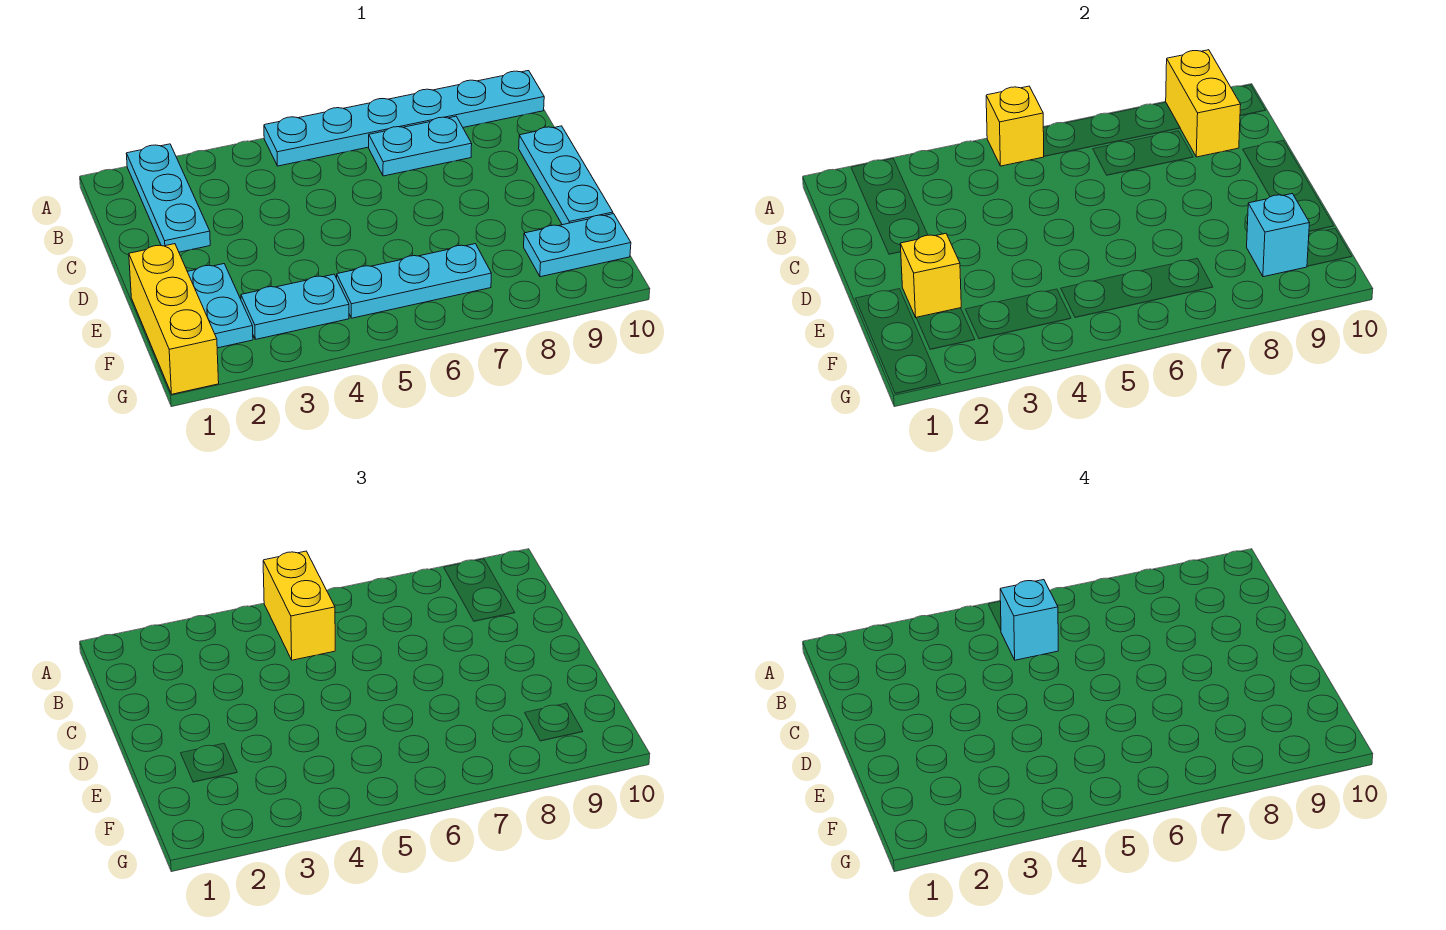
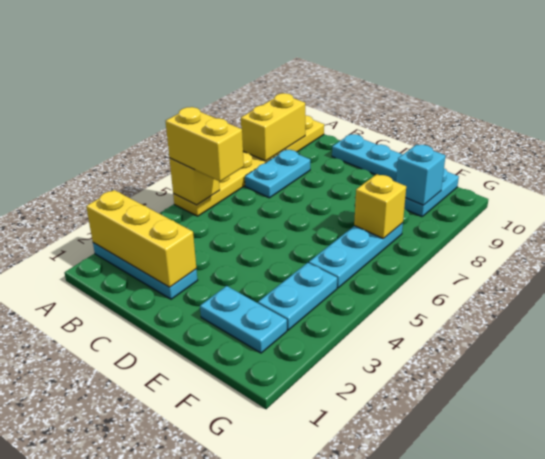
cyan plate A5:A10 level 1 -> yellow plate A5:A10 level 1
yellow brick A9:B9 level 2 -> yellow brick A8:A9 level 2
cyan brick B5 level 4 -> none
yellow brick E1:G1 level 1 -> yellow brick A2:C2 level 2
yellow brick E2 level 2 -> yellow brick F7 level 2

